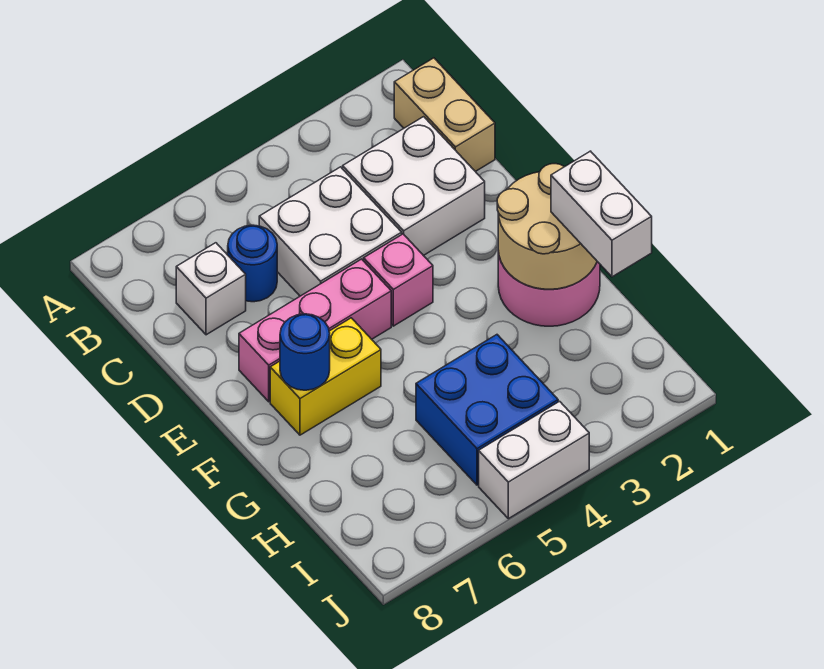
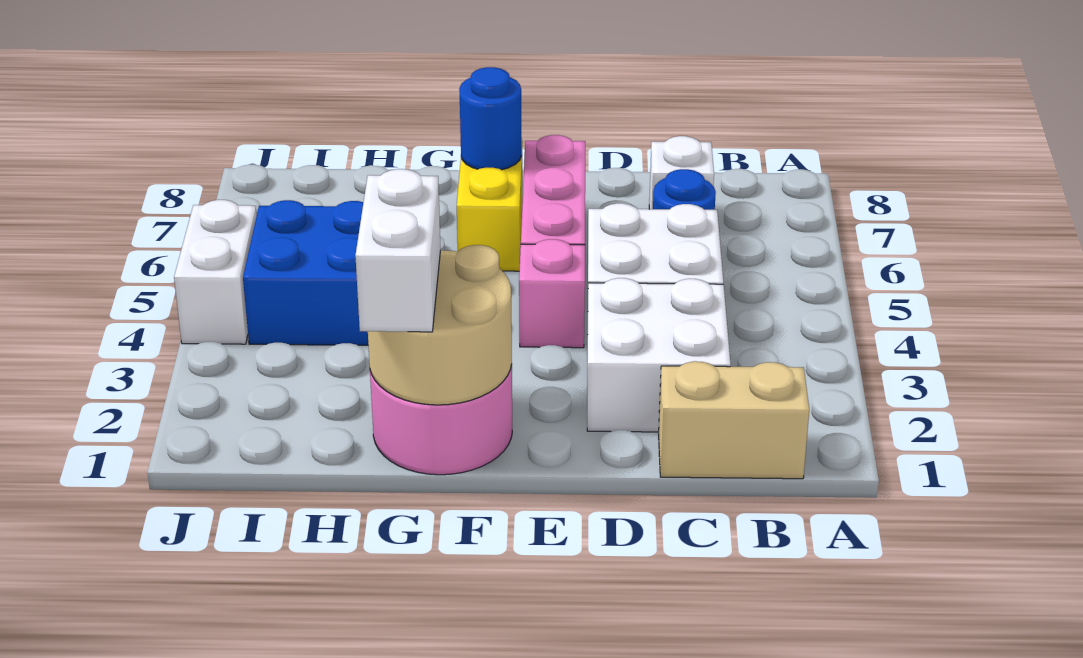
white brick G1:H1 level 3 -> white brick G1:G2 level 3

